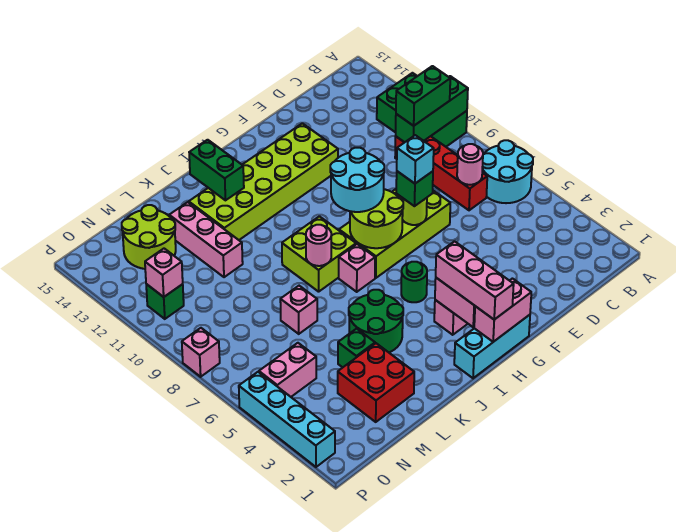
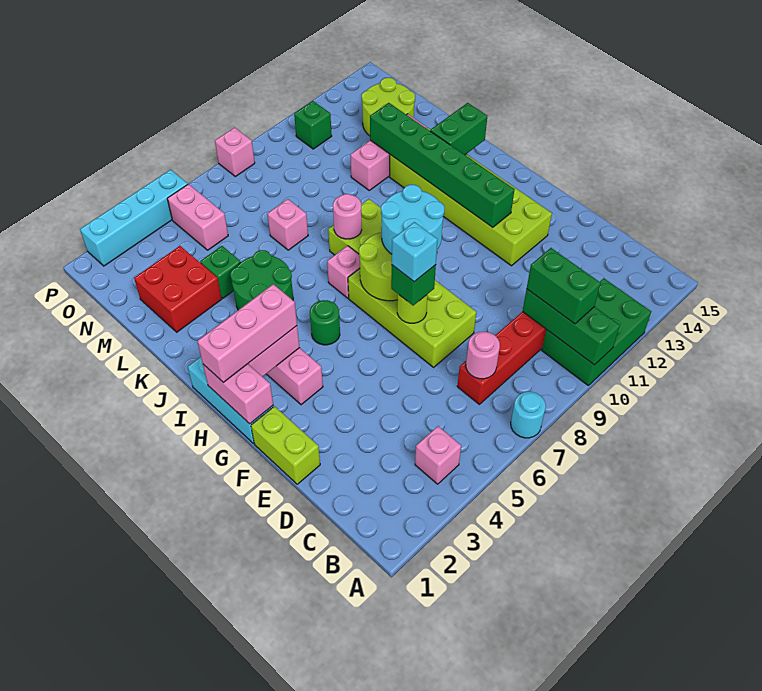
cyan round brick A6:B7 level 1 -> cyan round brick A7 level 1
none -> lime brick E1:F1 level 1
none -> green brick G12:L12 level 2
pink brick O11 level 2 -> pink brick B4 level 1

